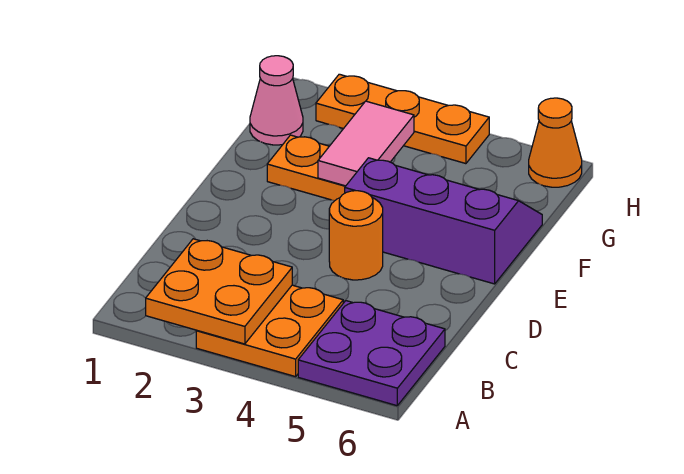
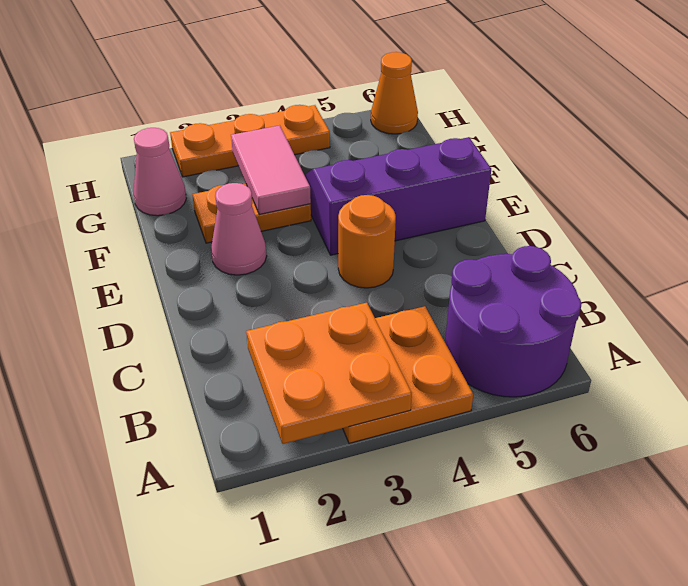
purple plate A5:B6 level 1 -> purple round brick A5:B6 level 1
none -> pink cone E2 level 1

